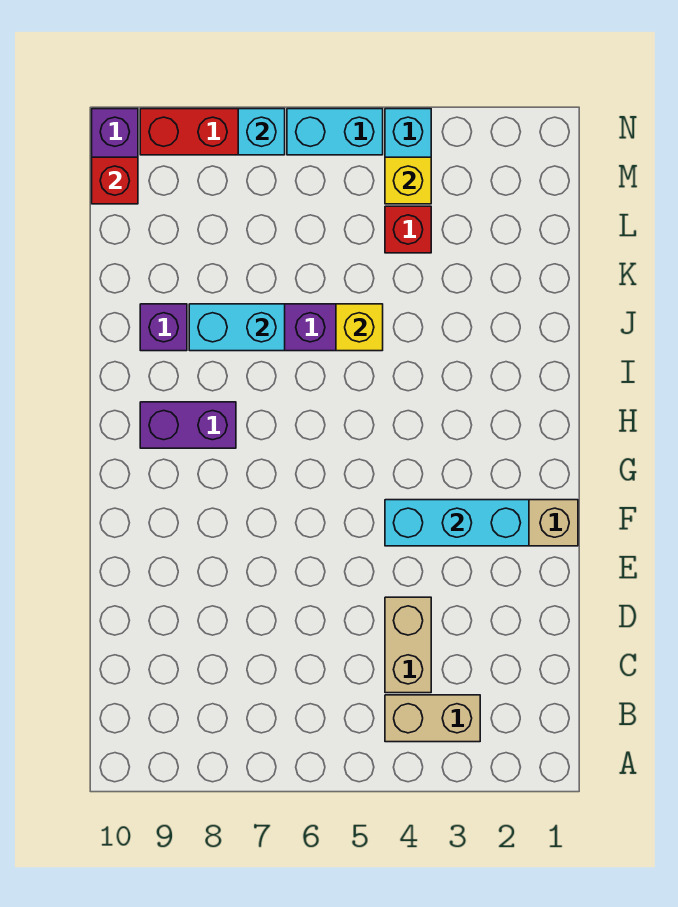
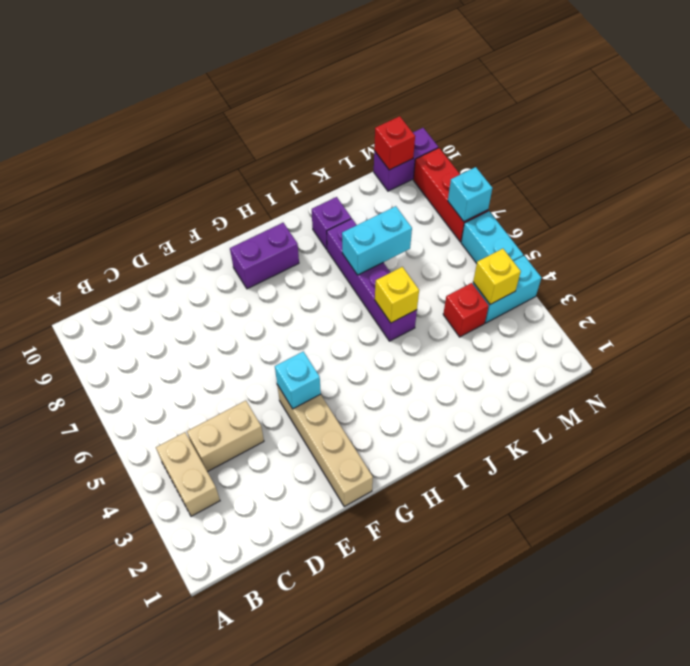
cyan brick F2:F4 level 2 -> cyan brick F4 level 2
purple brick H8:H9 level 1 -> purple brick G9:H9 level 1
cyan brick J7:J8 level 2 -> cyan brick J7:K7 level 2

